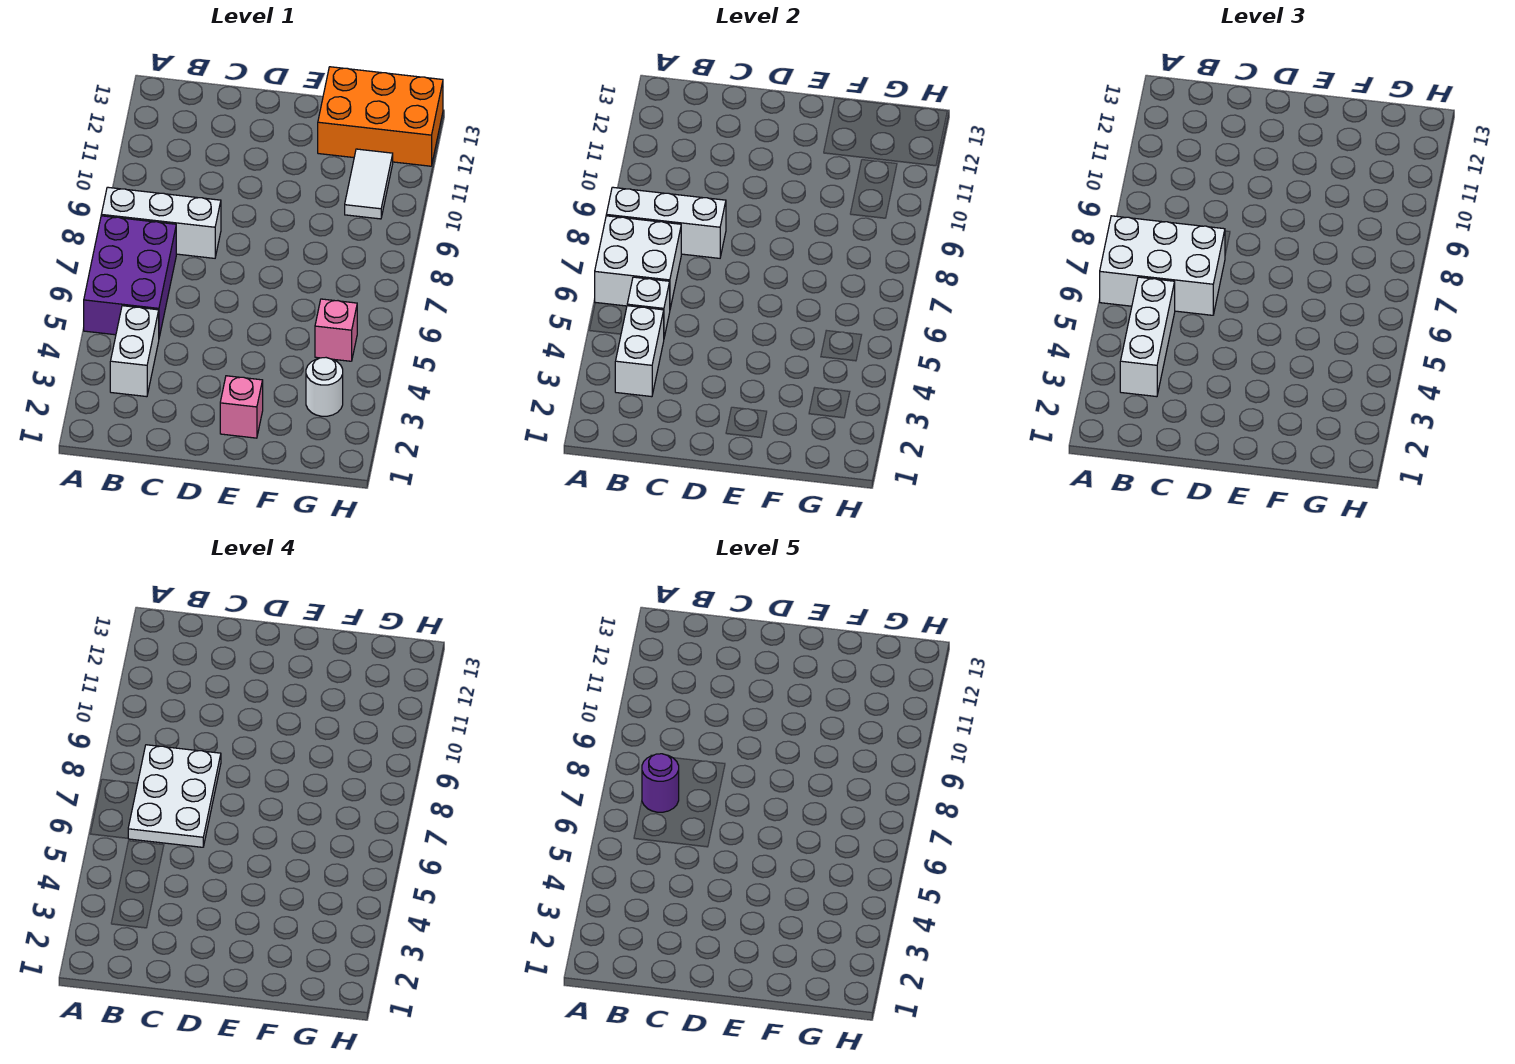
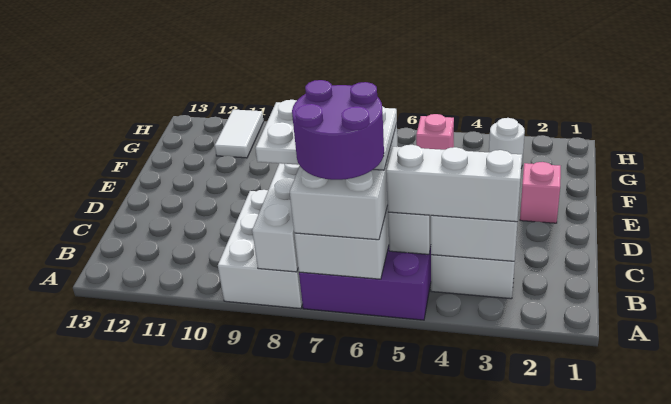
white brick A8:C8 level 1 -> white brick A8:C9 level 1
purple round brick B7 level 5 -> purple round brick A6:B7 level 5
orange brick F12:H13 level 1 -> none
white tile G10:G11 level 1 -> white tile G11:H11 level 1

